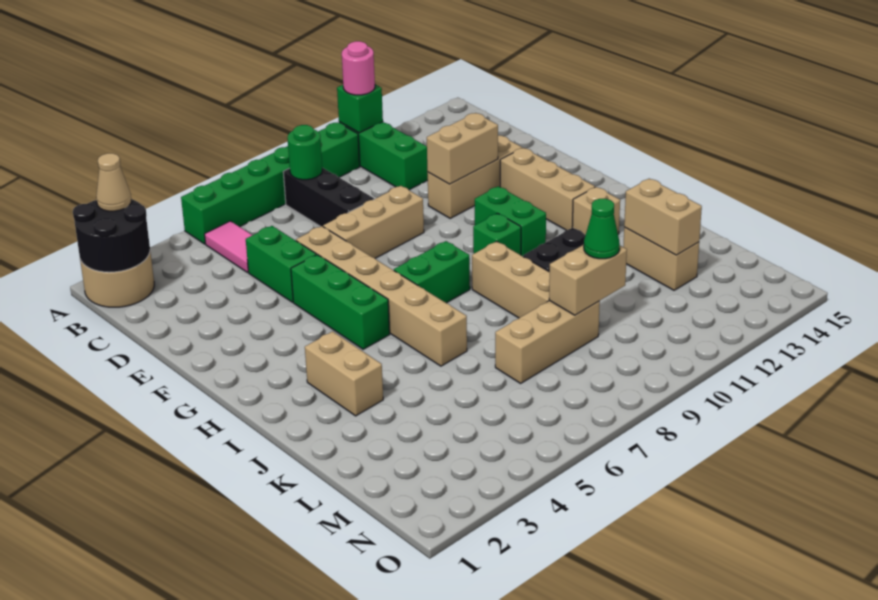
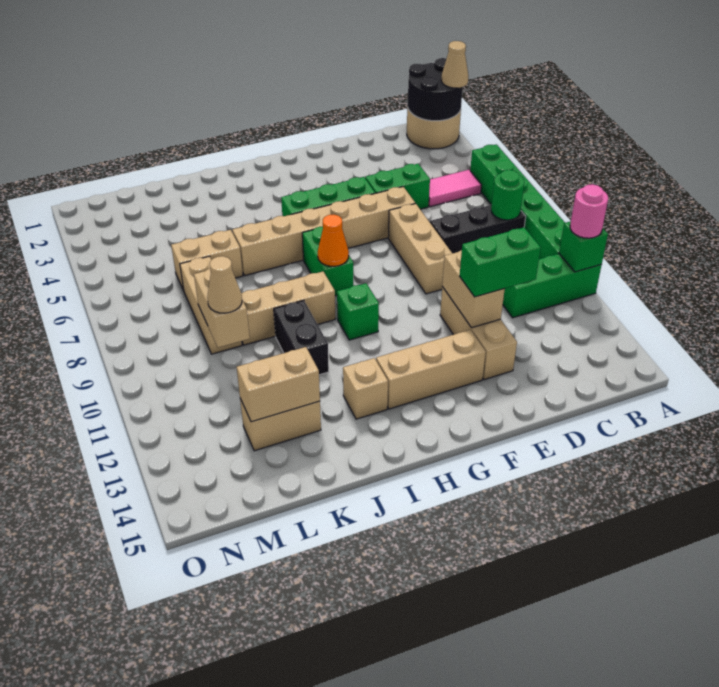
green brick G11:H11 level 1 -> green brick D12:E12 level 3
none -> orange cone H8 level 2
tan brick I3:J3 level 1 -> tan brick K6:L6 level 1
green cone L10 level 3 -> tan cone L10 level 3

